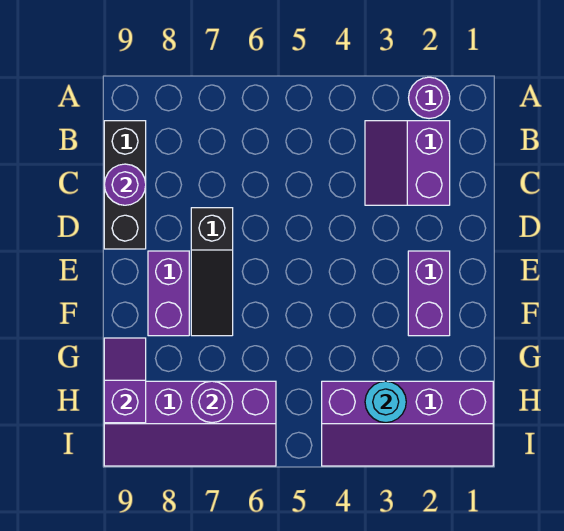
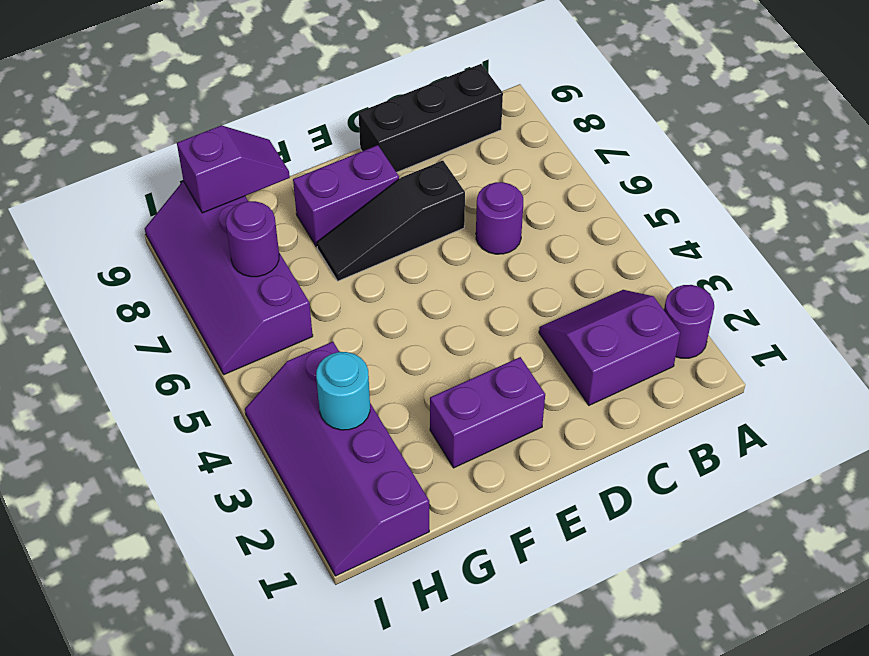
purple round brick C9 level 2 -> purple round brick C6 level 1

